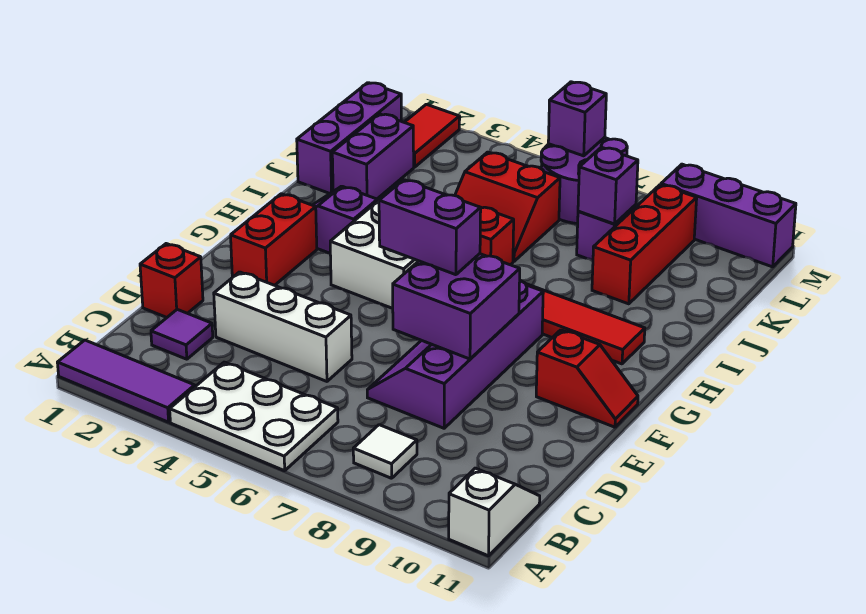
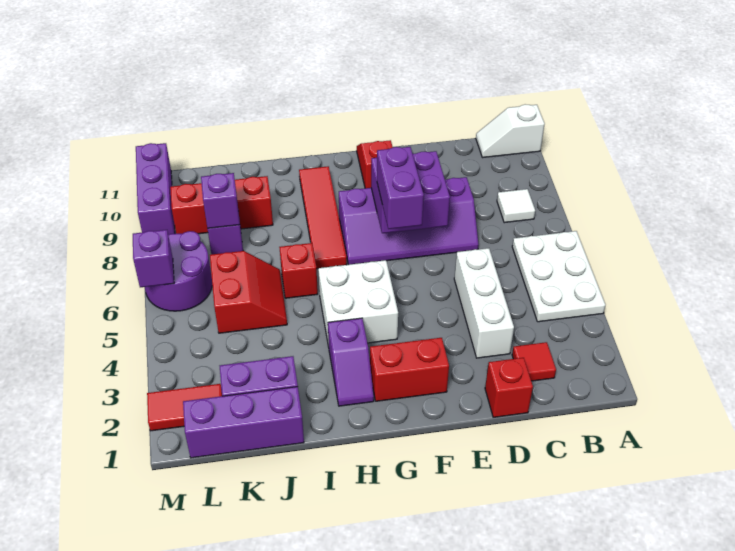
purple tile A1:A3 level 1 -> none
purple tile C2 level 1 -> red tile C2 level 1

